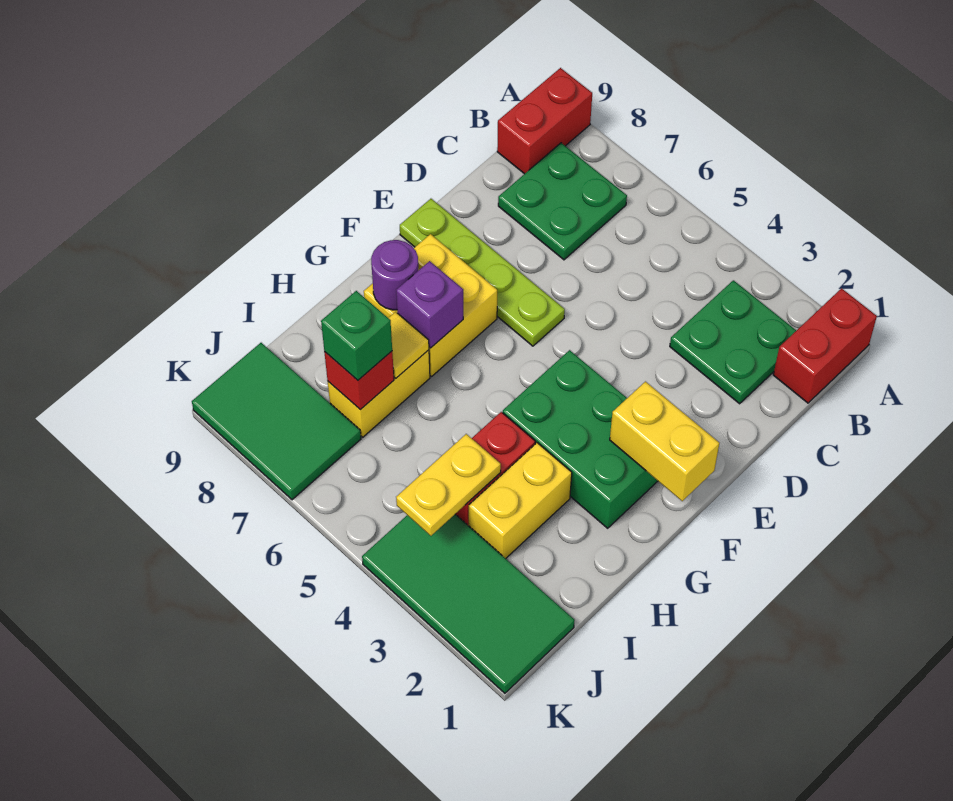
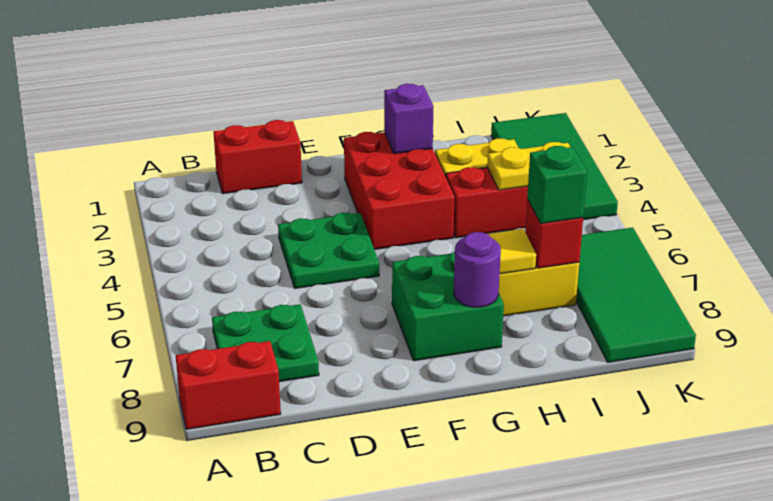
red brick A1:B1 level 1 -> red brick C1:D1 level 1
green plate B2:C3 level 1 -> green plate D4:E5 level 1
lime plate E6:E9 level 1 -> none
yellow brick F1:F2 level 2 -> none
green brick F2:G4 level 1 -> red brick F2:G4 level 1
yellow brick F7:G8 level 1 -> green brick F7:G8 level 1
purple brick G7 level 2 -> purple brick G2 level 2
green tile J7:K9 level 1 -> green tile J6:K9 level 1

